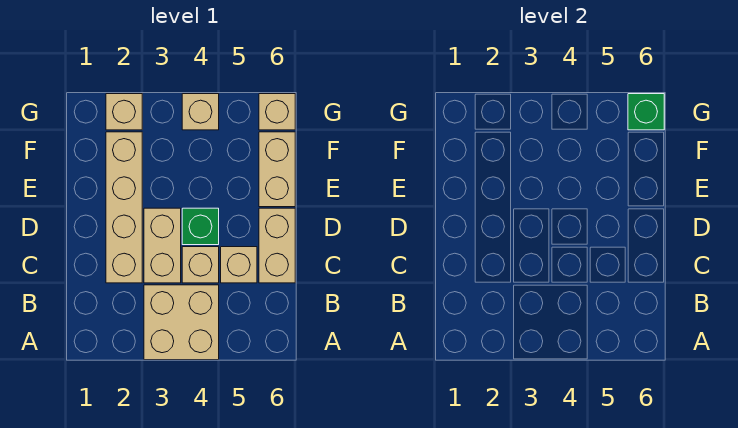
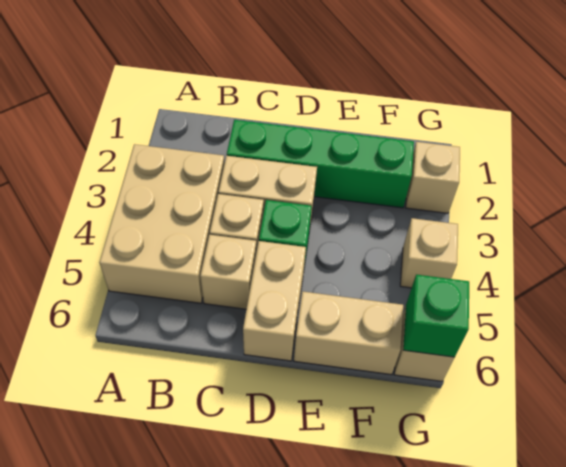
tan brick A3:B4 level 1 -> tan brick A3:B5 level 1
tan brick C2:F2 level 1 -> green brick C2:F2 level 1
tan brick C6:D6 level 1 -> tan brick D5:D6 level 1

